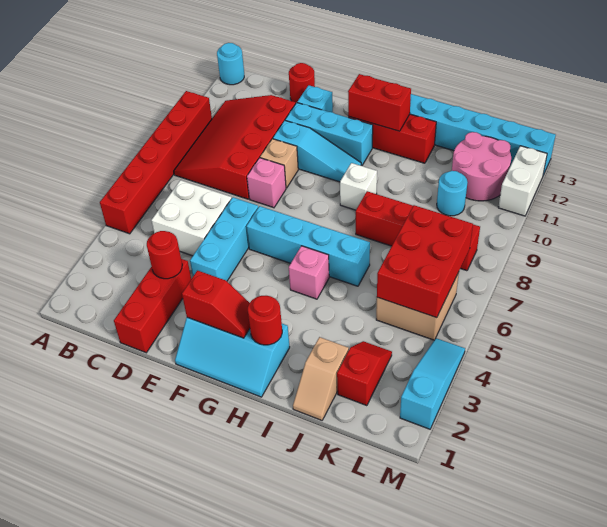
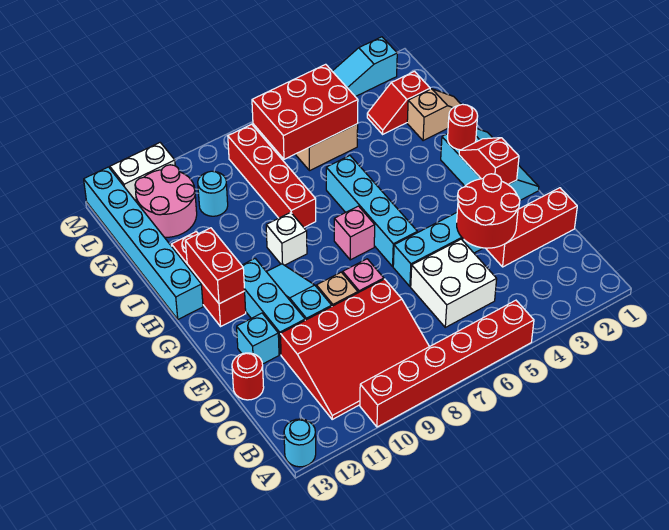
red round brick D3 level 2 -> red round brick D3:E4 level 2
pink brick H5 level 1 -> pink brick G7 level 1

